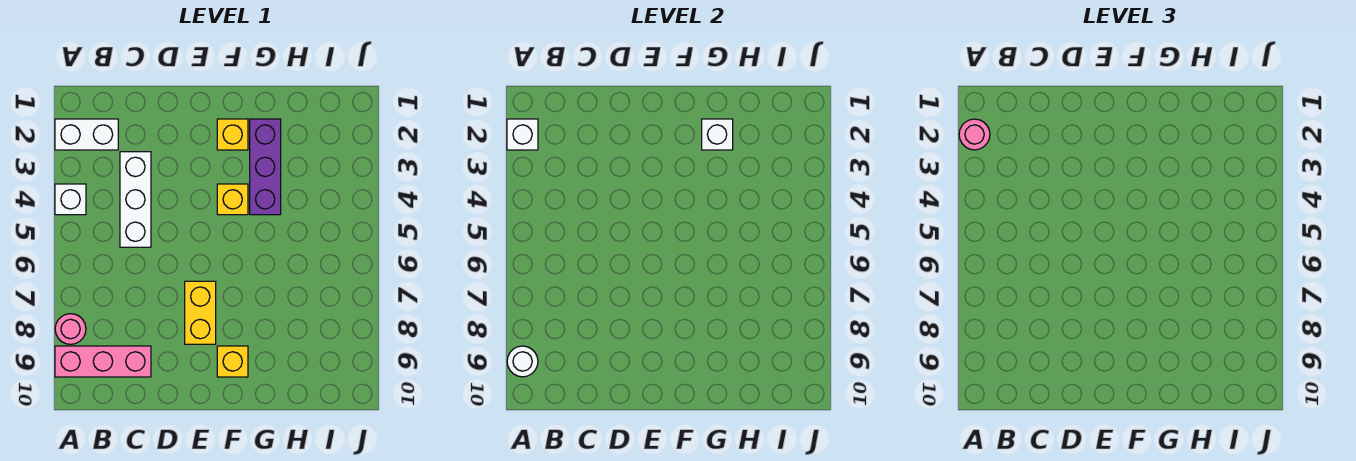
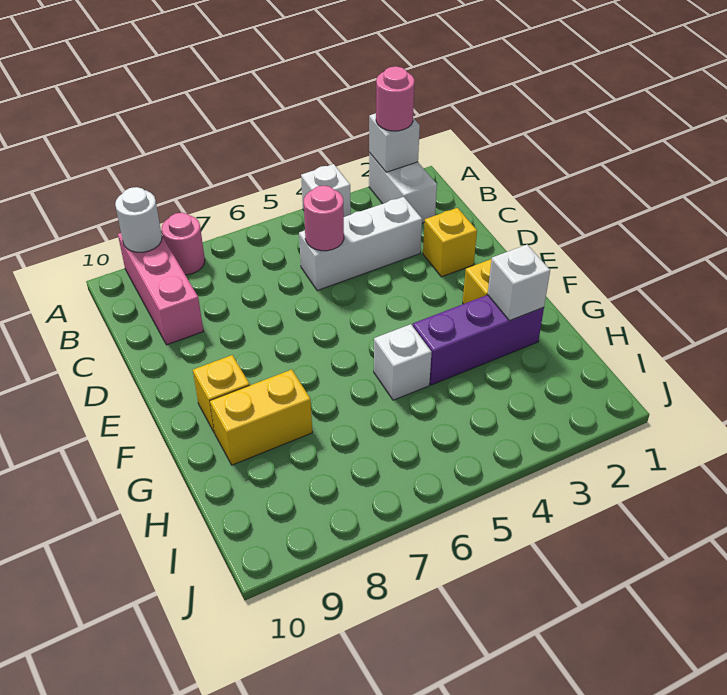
none -> pink round brick C5 level 2
yellow brick E7:E8 level 1 -> yellow brick G8:G9 level 1
yellow brick F4 level 1 -> yellow brick D2 level 1
none -> white brick G5 level 1

